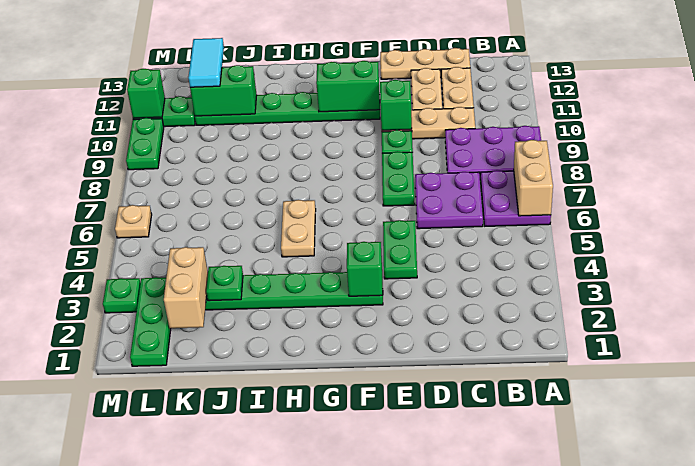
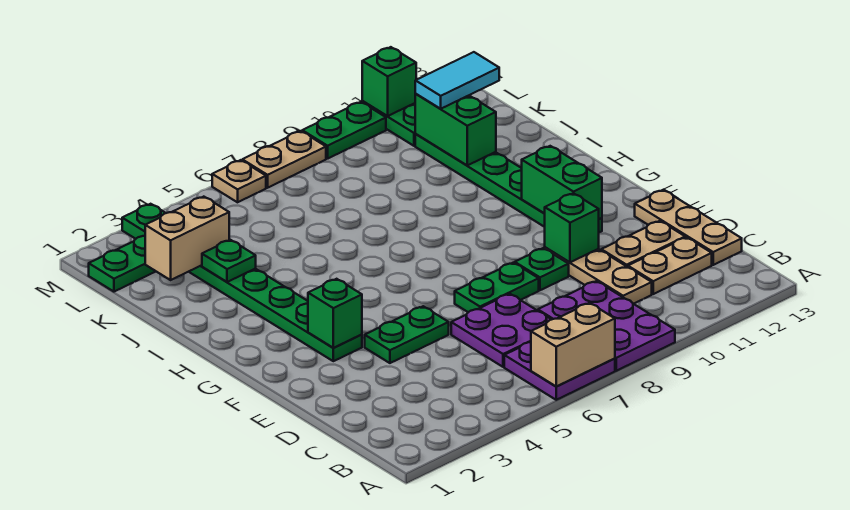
tan plate H5:H6 level 1 -> tan plate M7:M8 level 1

